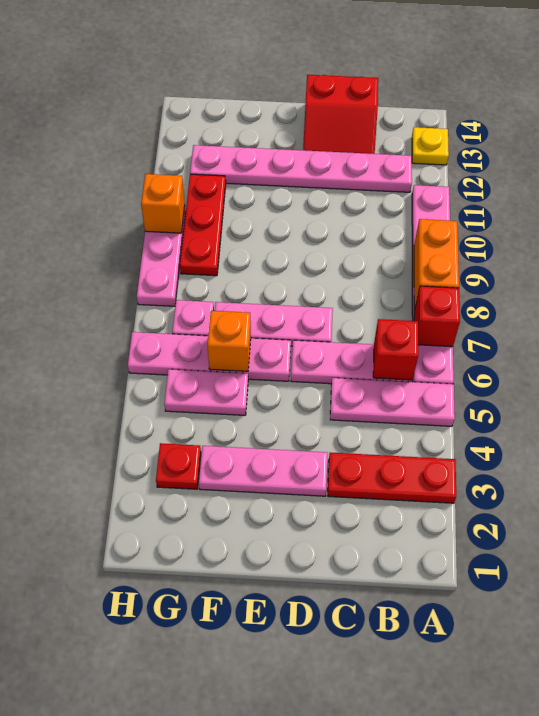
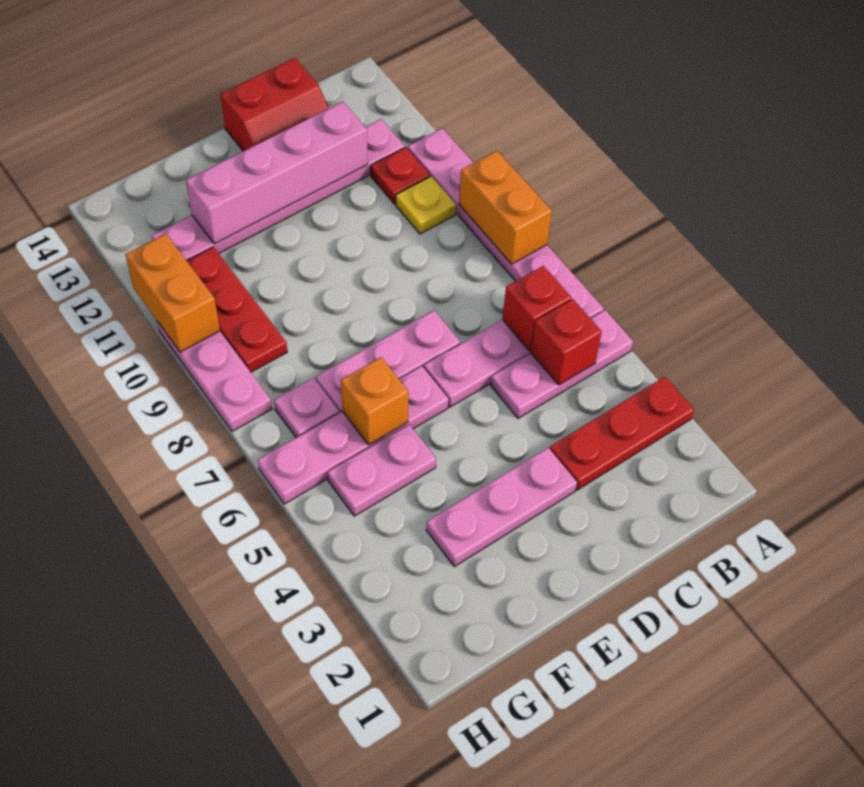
red brick A7 level 2 -> red brick B5 level 2
yellow plate A13 level 1 -> yellow plate B10 level 1
none -> pink brick C12:F12 level 2
red plate G3 level 1 -> red plate B11 level 1
orange brick H10 level 2 -> orange brick H10:H11 level 2

